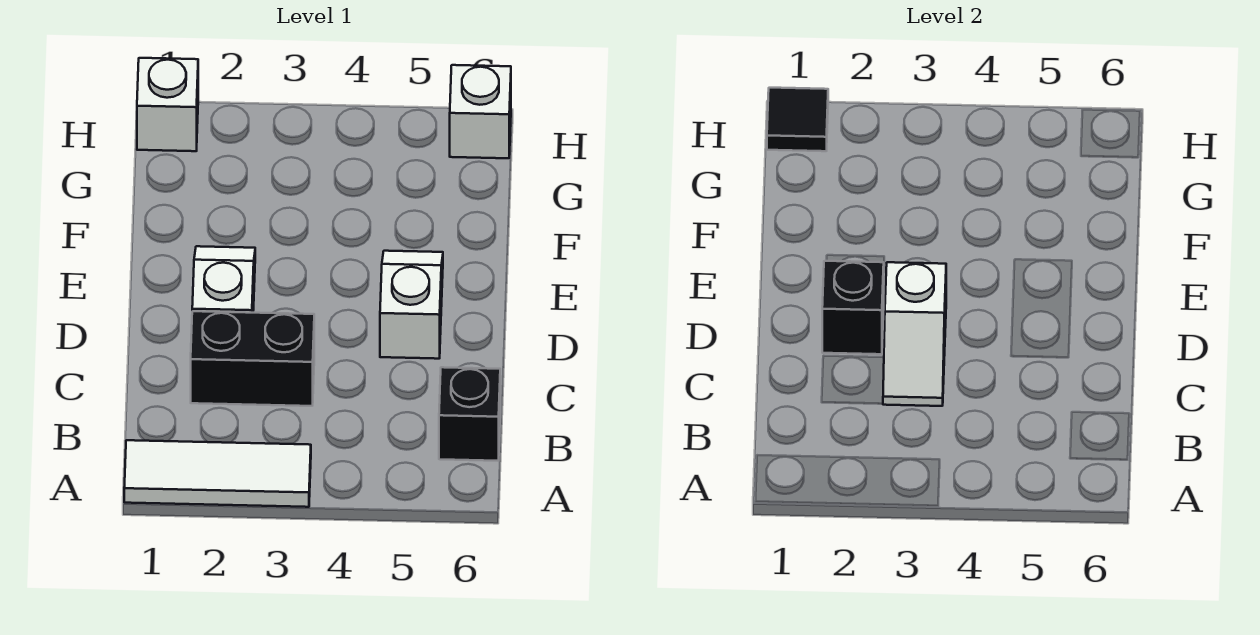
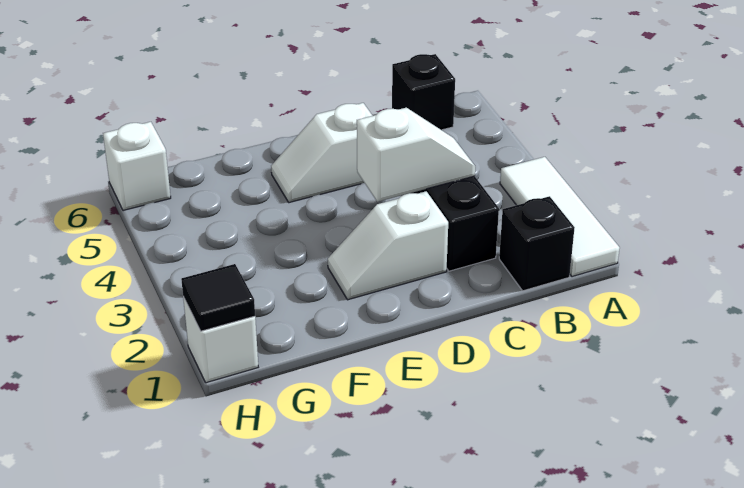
black brick D2 level 2 -> black brick B1 level 1

